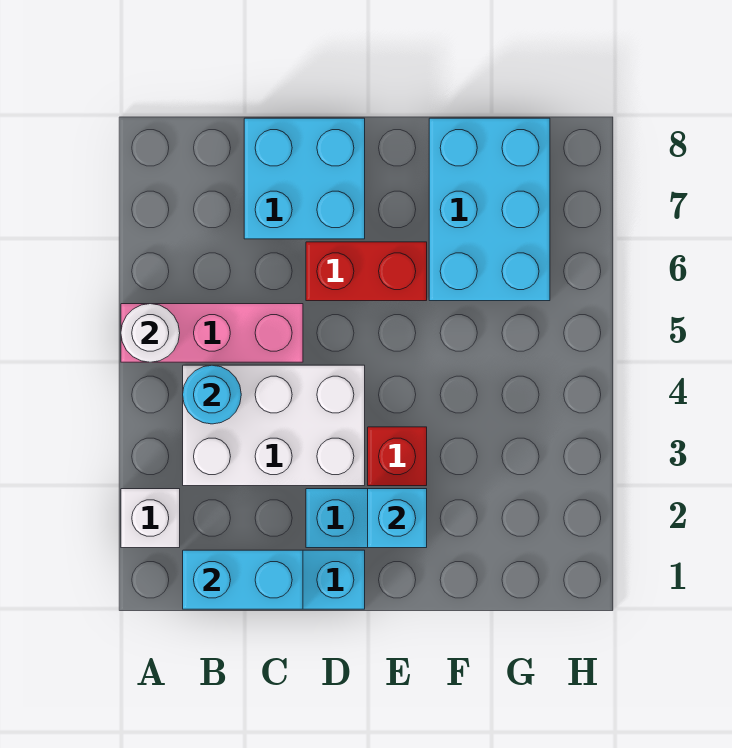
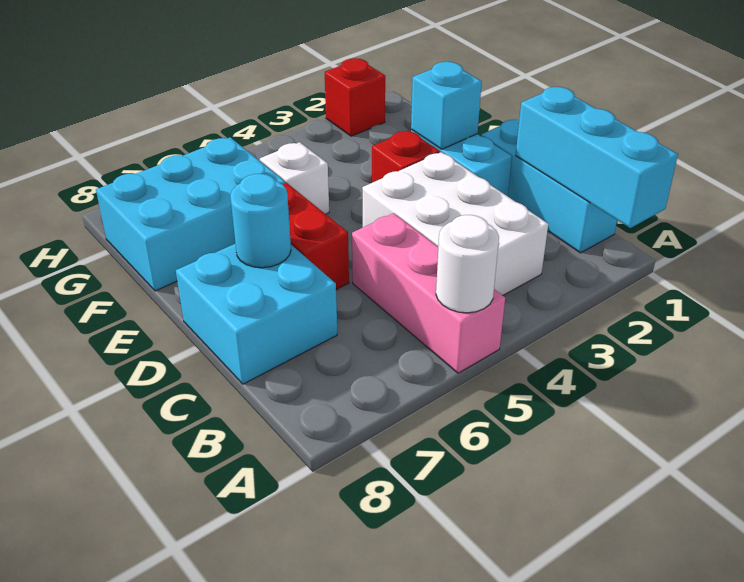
white brick A2 level 1 -> white brick F5 level 1
cyan brick B1:C1 level 2 -> cyan brick A1:C1 level 2
cyan round brick B4 level 2 -> cyan round brick D7 level 2
none -> red brick H2 level 1

